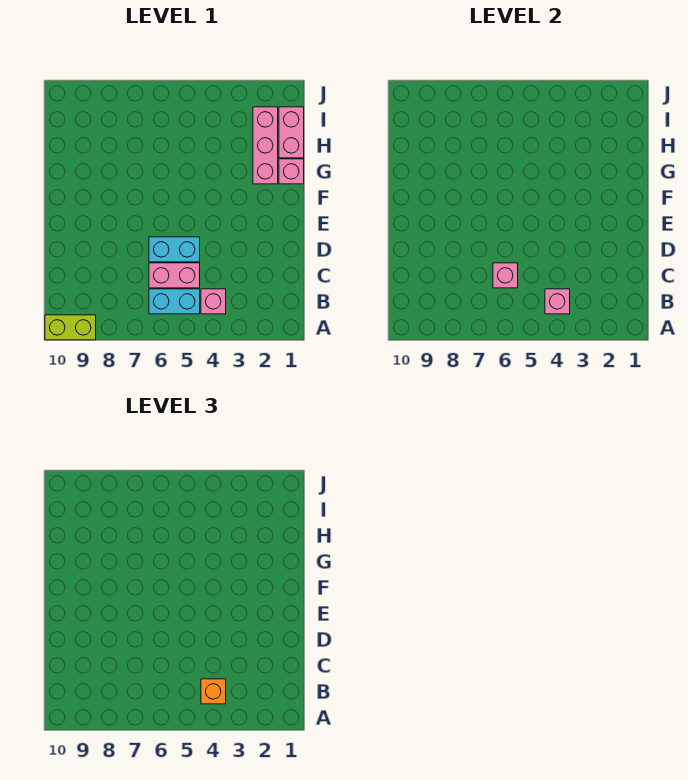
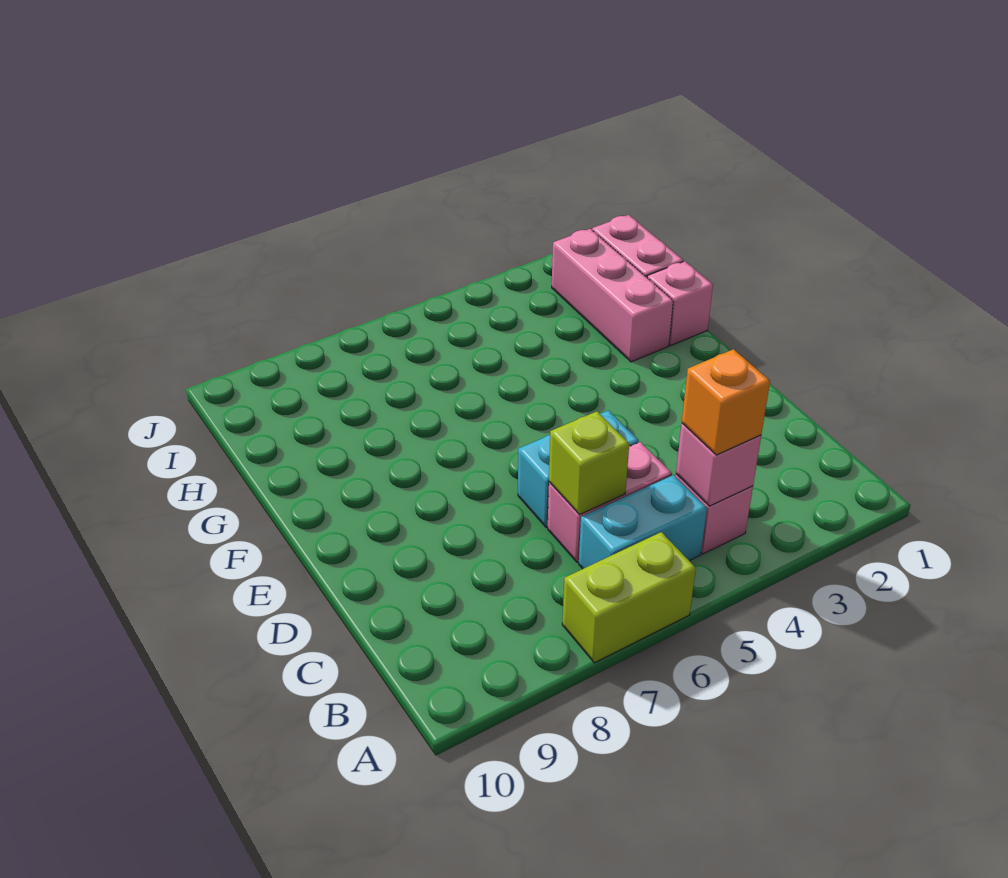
lime brick A9:A10 level 1 -> lime brick A6:A7 level 1
pink brick C6 level 2 -> lime brick C6 level 2

